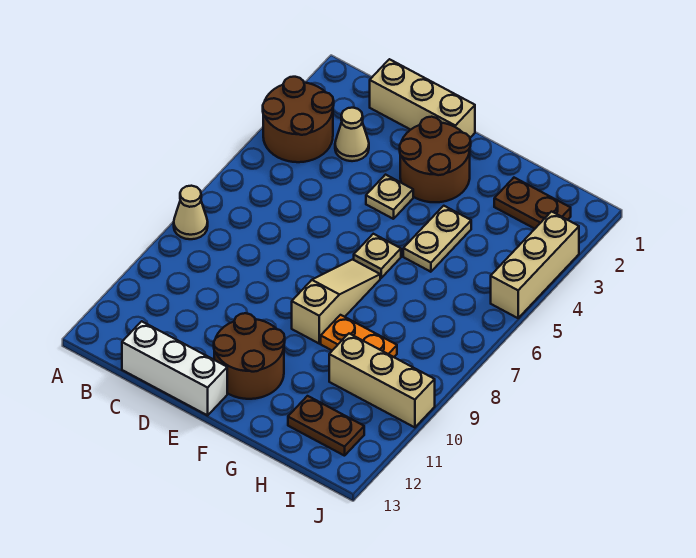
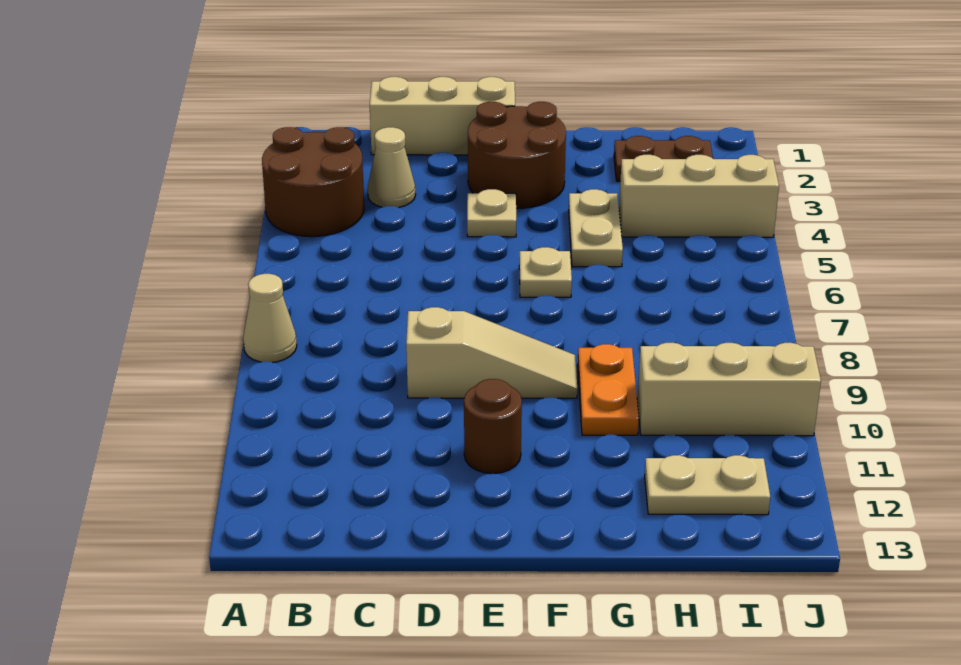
white brick C13:E13 level 1 -> none
brown round brick E11:F12 level 1 -> brown round brick E11 level 1
tan slope F7:F9 level 1 top 9 -> tan slope D9:F9 level 1 top D
orange plate G9:H9 level 1 -> orange plate G9:G10 level 1
brown plate H12:I12 level 1 -> tan plate H12:I12 level 1
tan brick J3:J5 level 1 -> tan brick H4:J4 level 1

